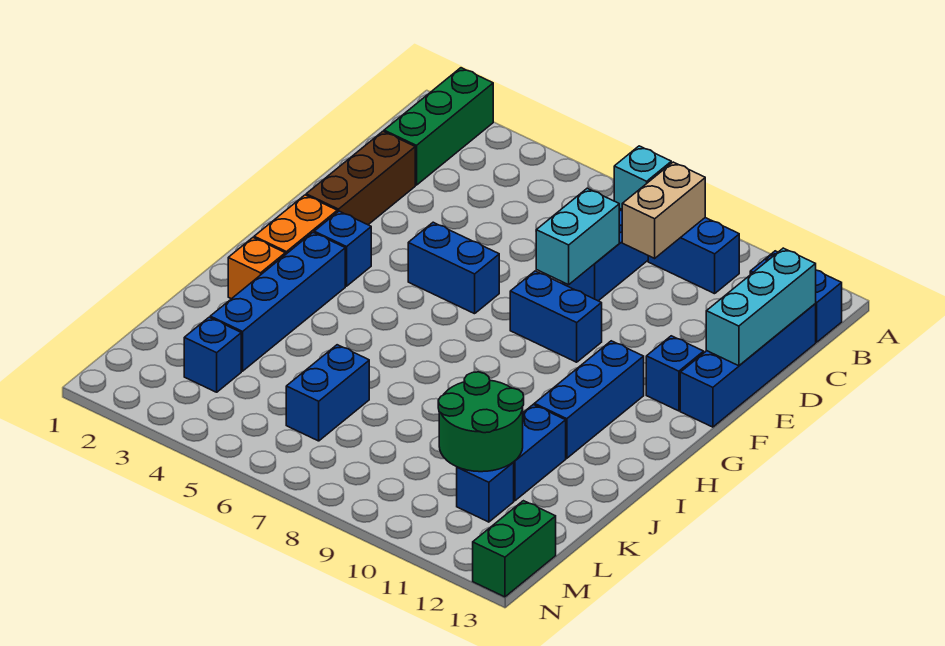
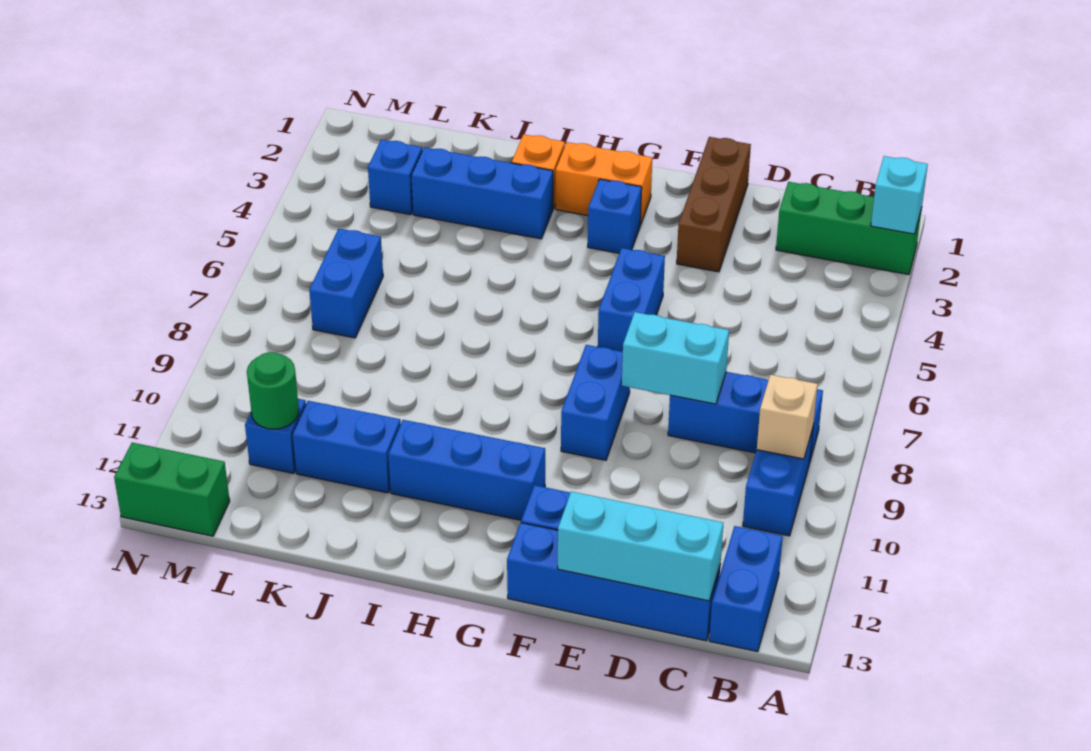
cyan brick B8 level 2 -> cyan brick A2 level 2
tan brick B9:C9 level 2 -> tan brick B9 level 2
brown brick D2:F2 level 1 -> brown brick E1:E3 level 1
blue brick H3:K3 level 1 -> blue brick I3:K3 level 1
blue brick K6:L6 level 1 -> blue brick L6:L7 level 1
green round brick K10:L11 level 2 -> green round brick L11 level 2

